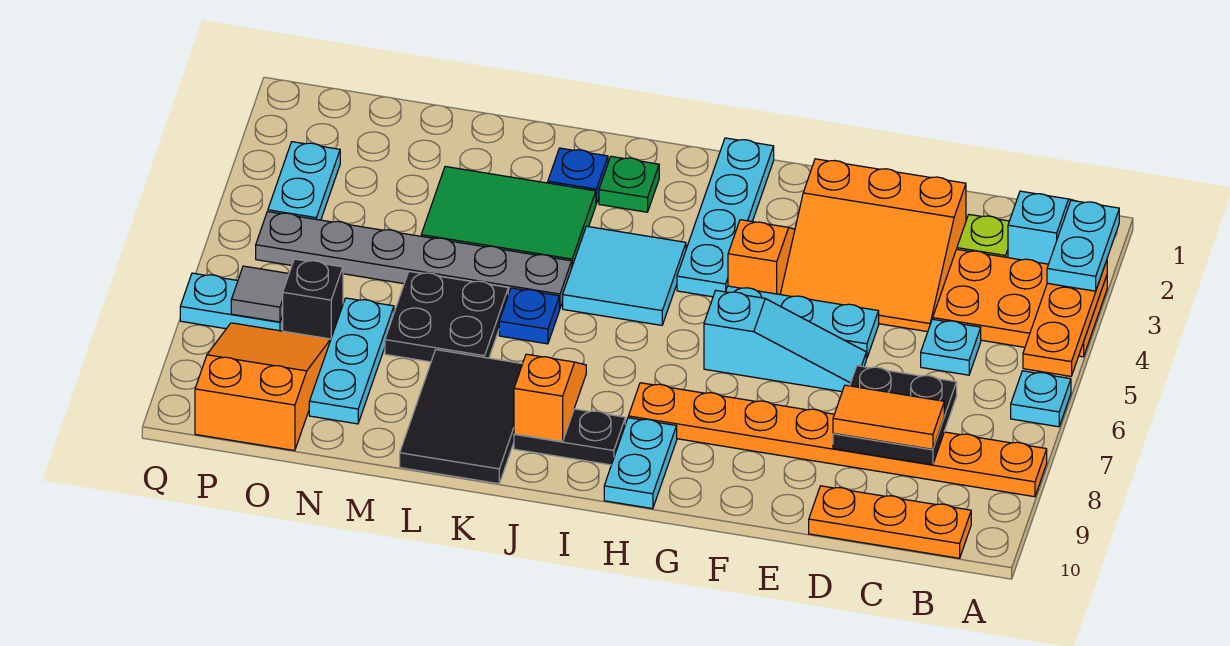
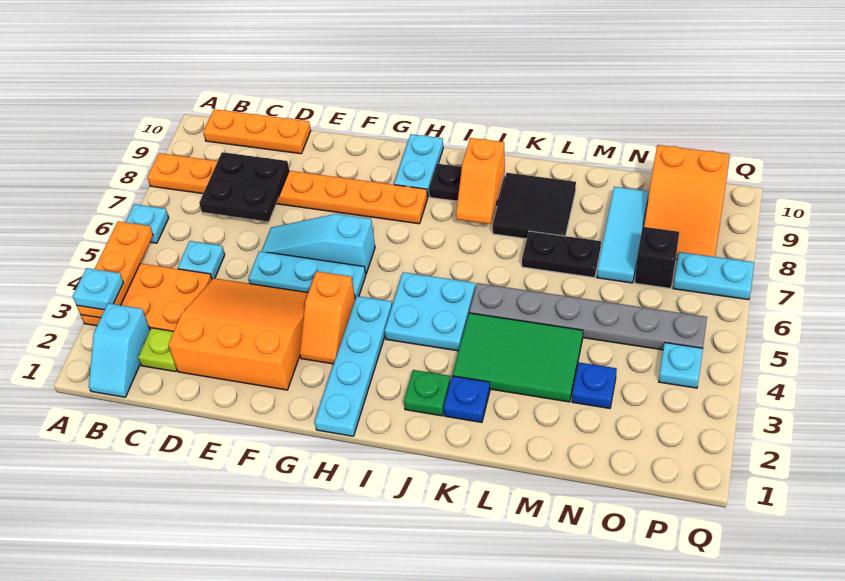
cyan plate A2:A3 level 3 -> cyan plate A3 level 3
orange tile C8:D8 level 3 -> none
cyan tile I4:J5 level 1 -> cyan plate I4:J5 level 1
blue plate K6 level 1 -> blue plate N3 level 1
black tile K8:L10 level 1 -> black tile K8:L9 level 1
black plate L6:M7 level 1 -> black plate L7:M7 level 1
cyan plate N7:N9 level 1 -> cyan tile N7:N9 level 1
cyan plate P3:P4 level 1 -> cyan plate P4 level 1
grey tile P7 level 2 -> none

